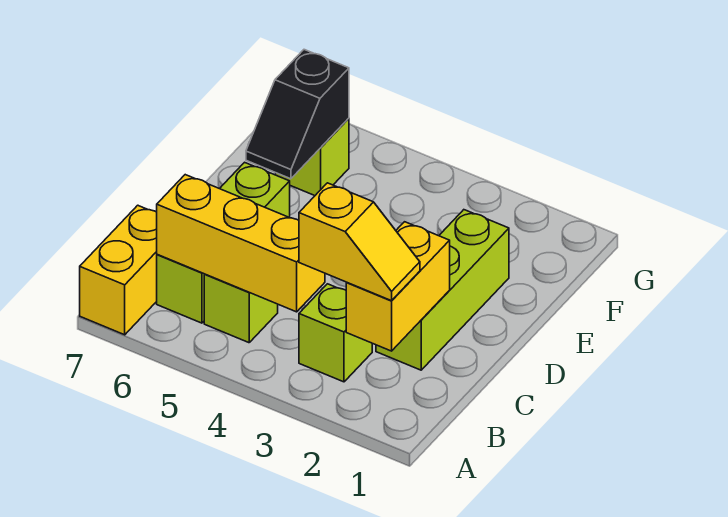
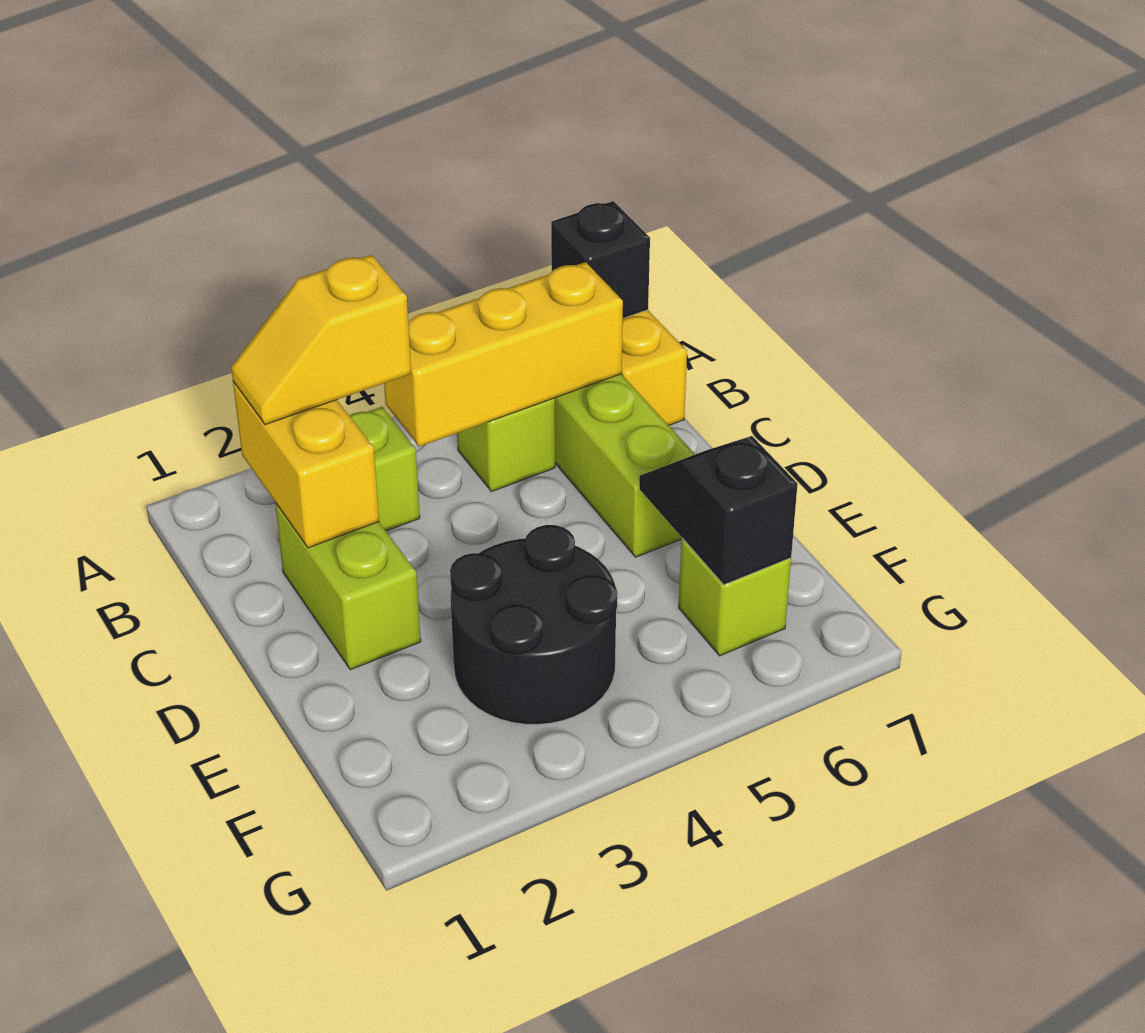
none -> black brick A7 level 2
lime brick C2:E2 level 1 -> lime brick C2:D2 level 1
none -> black round brick E3:F4 level 1

